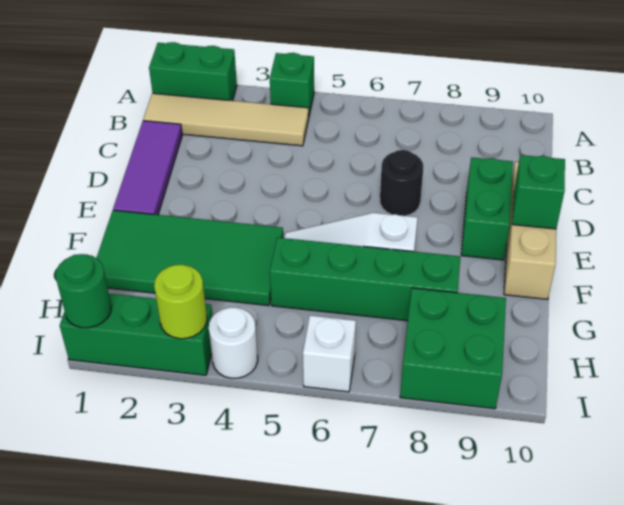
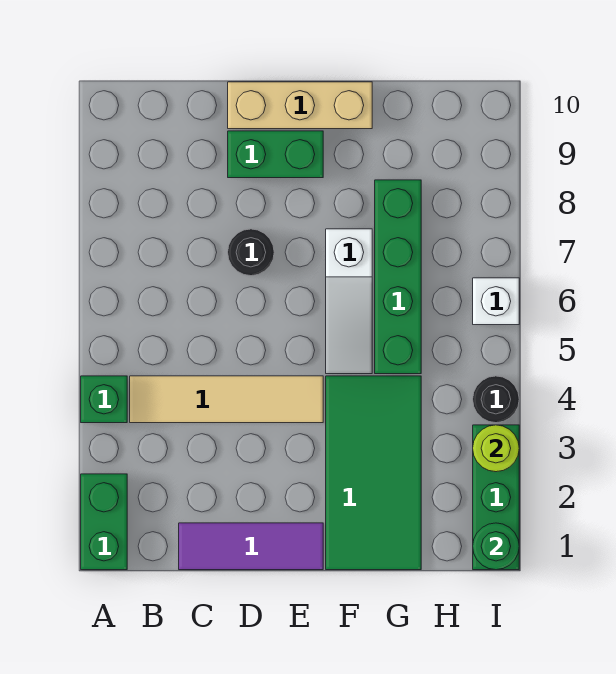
tan tile B1:B4 level 1 -> tan tile B4:E4 level 1
green brick E10 level 2 -> none
green brick H8:I9 level 1 -> none
white round brick I4 level 1 -> black round brick I4 level 1

